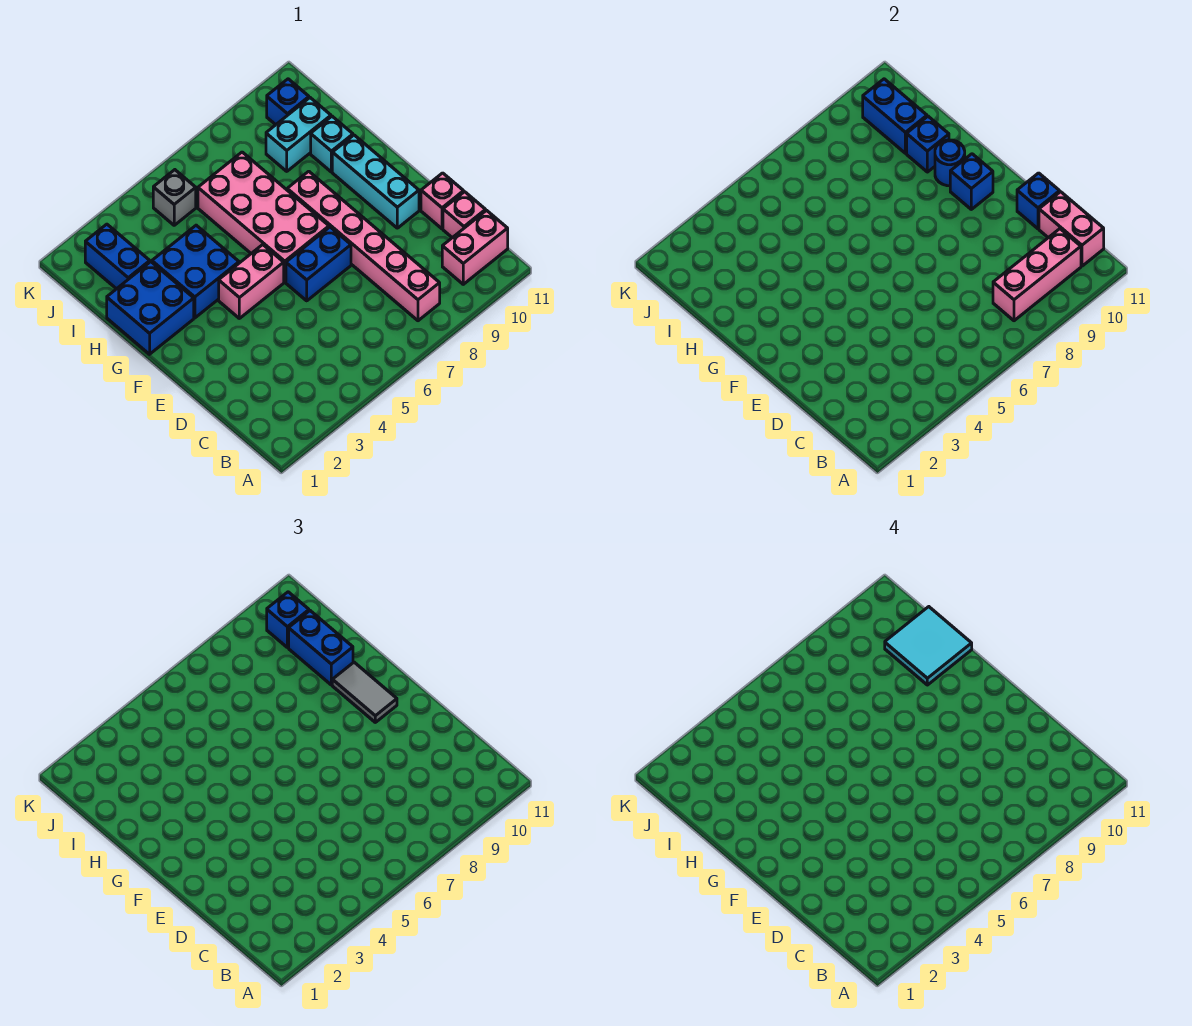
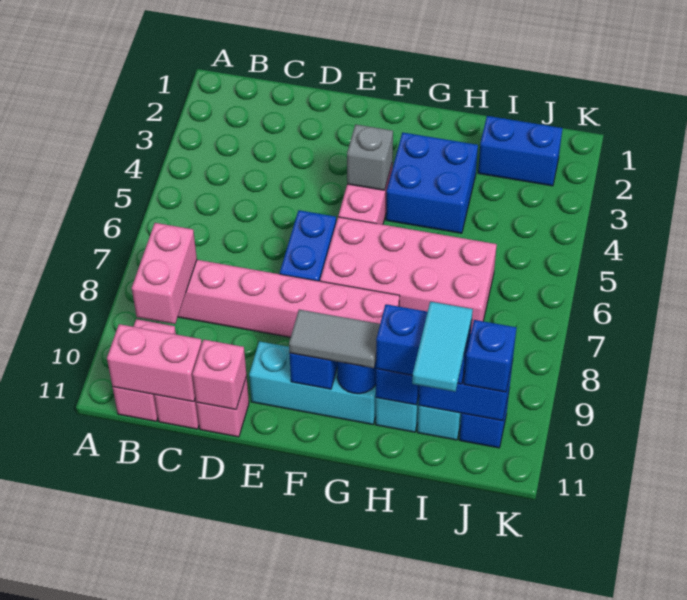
pink brick B8:B10 level 2 -> pink brick B8:B9 level 2
blue brick D11 level 2 -> pink brick D11 level 2
blue brick G1:H2 level 1 -> none
cyan tile H10:I11 level 4 -> cyan tile I10:I11 level 4
grey brick J5 level 1 -> grey brick F4 level 2

